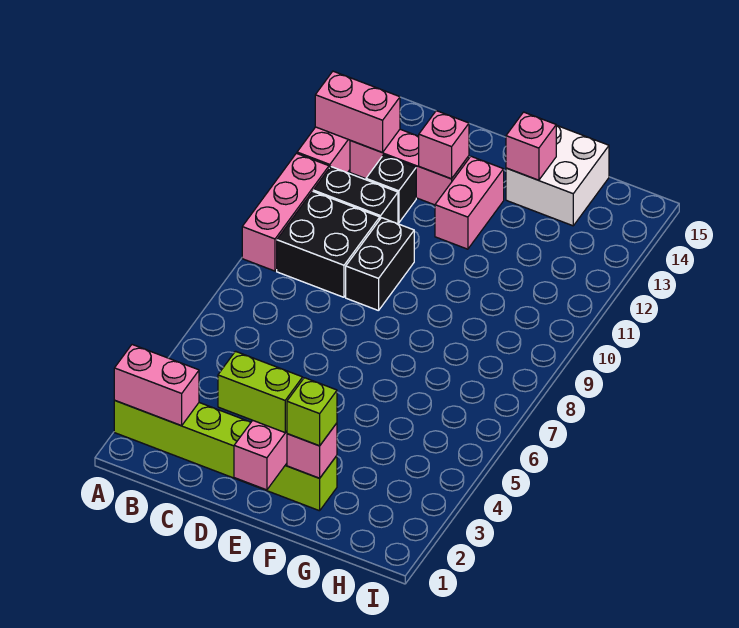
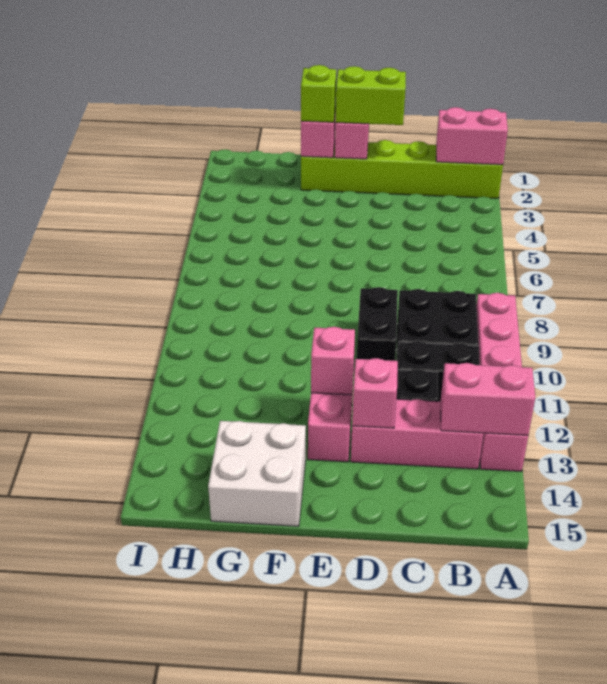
pink brick F14 level 2 -> pink brick E12 level 2

